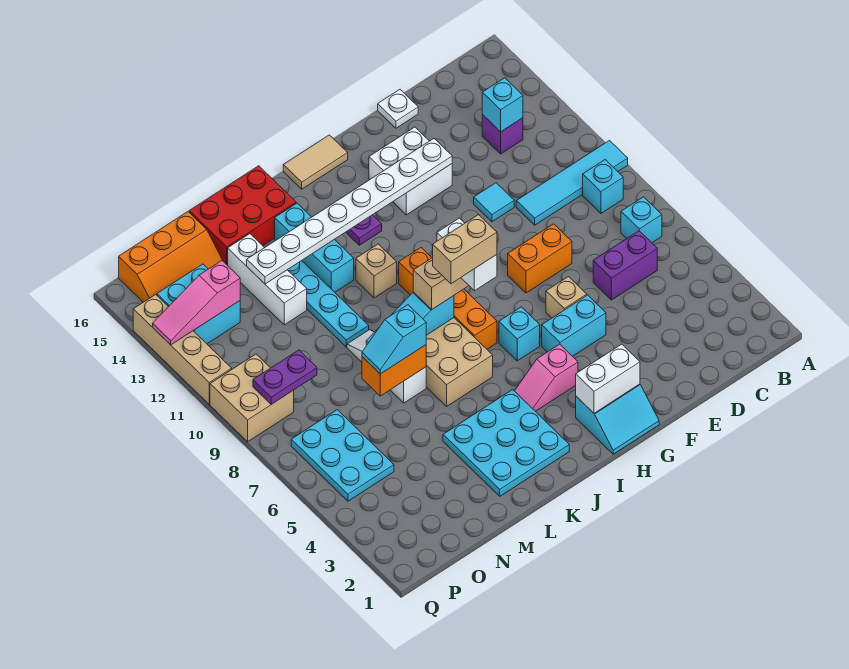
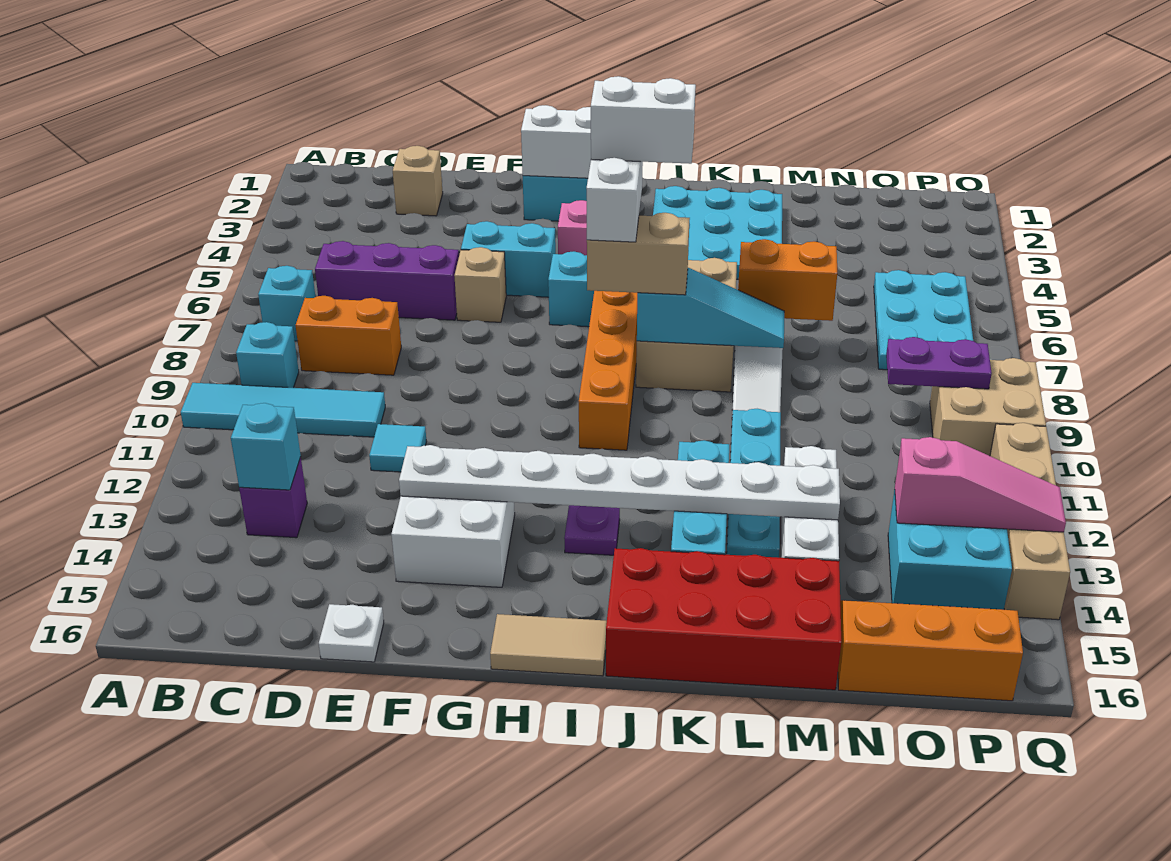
purple brick C6:D6 level 1 -> purple brick C6:E6 level 1
orange brick E8:F8 level 1 -> orange brick C8:D8 level 1
tan brick I7:J7 level 5 -> white brick I7:J7 level 5
tan brick J11 level 1 -> tan brick D2 level 1
red brick K15:M16 level 1 -> red brick J15:M16 level 1
cyan slope L7:M7 level 3 top L -> none

